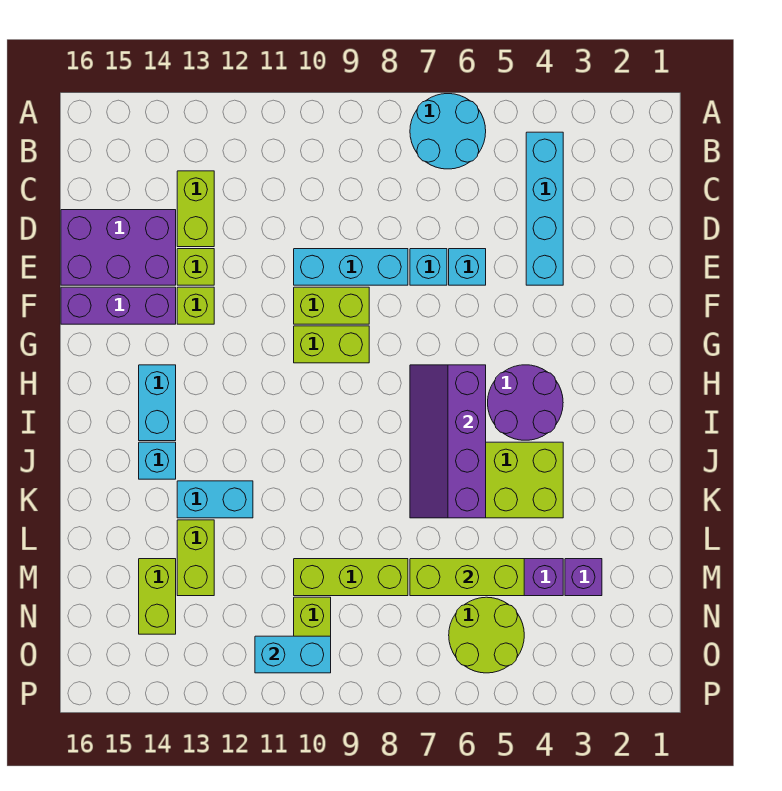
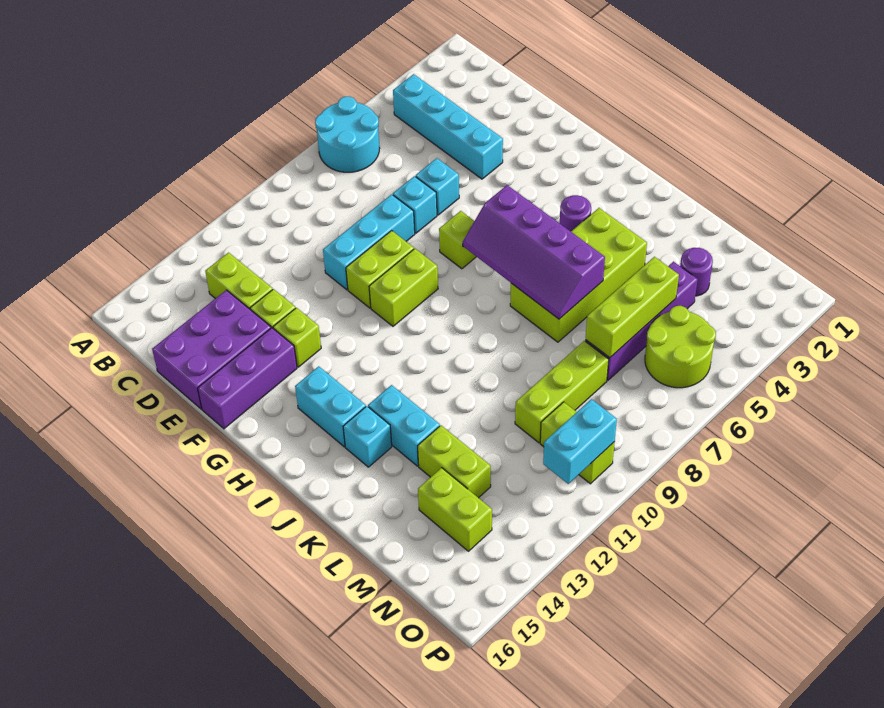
none -> lime brick G7 level 1
purple round brick H4:I5 level 1 -> purple round brick I4 level 1
cyan brick K12:K13 level 1 -> cyan brick J13:K13 level 1
purple brick M3 level 1 -> purple round brick M3 level 1

